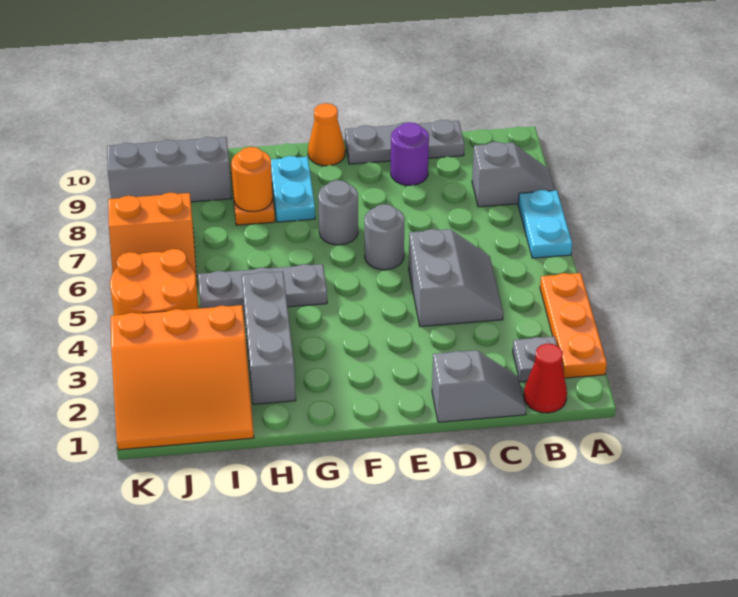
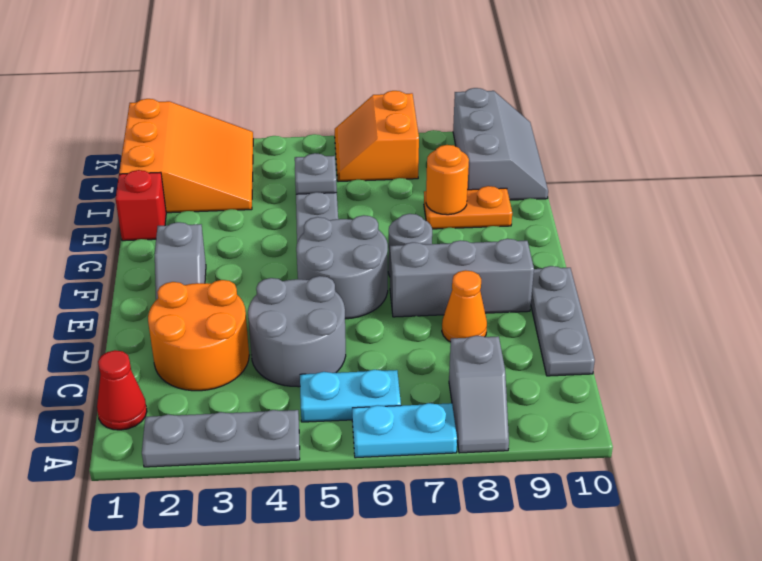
orange plate A2:A4 level 1 -> grey plate A2:A4 level 1
grey plate B2 level 1 -> grey plate I5 level 2
grey slope C1:D1 level 1 top D -> grey slope E2:F2 level 1 top F
grey slope C4:D5 level 1 top D -> grey round brick C4:D5 level 1
purple round brick D9 level 1 -> none
grey round brick E6 level 1 -> grey round brick E5:F6 level 1
orange cone F10 level 1 -> orange cone D8 level 1
cyan plate G8:G9 level 1 -> cyan plate B5:B6 level 1
none -> red brick H1 level 1
grey brick H2:H4 level 1 -> grey brick E7:E9 level 1
orange slope I1:K3 level 1 top 3 -> orange slope I1:K3 level 1 top 1
orange round brick J4:K5 level 1 -> orange round brick C2:D3 level 1

